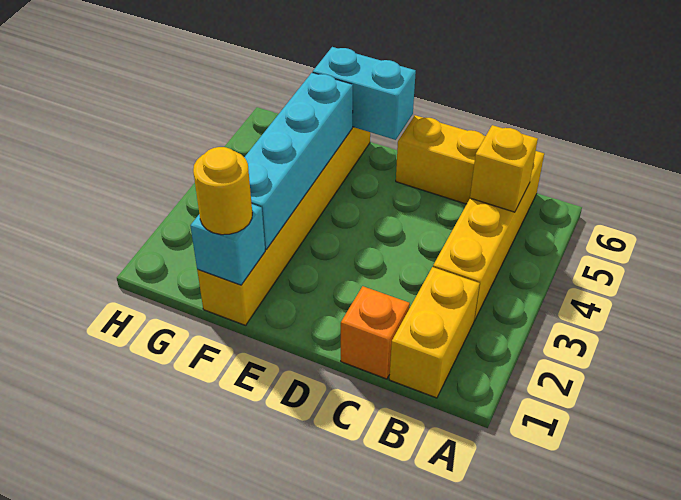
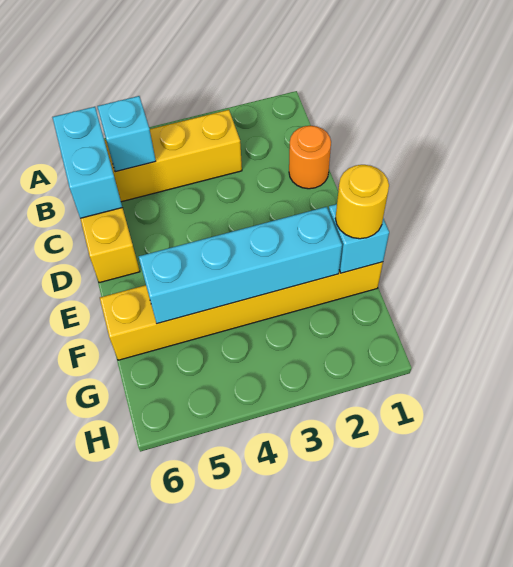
yellow brick B1:B2 level 1 -> none
yellow brick B5 level 2 -> cyan brick B5 level 2
orange brick C1 level 1 -> orange round brick C1 level 1
cyan brick E6:F6 level 2 -> cyan brick B6:C6 level 2

